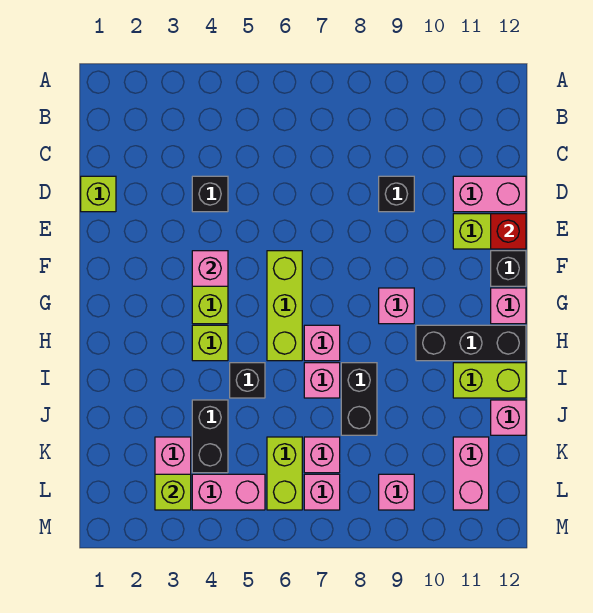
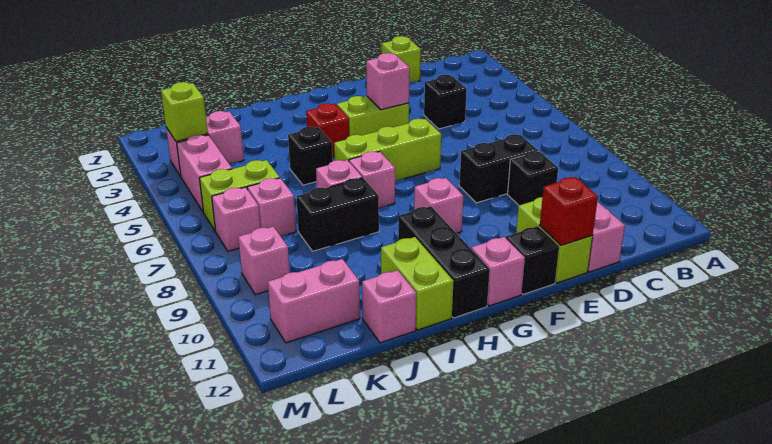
lime brick H4 level 1 -> red brick H4 level 1
black brick J4:K4 level 1 -> black brick D8:E8 level 1

